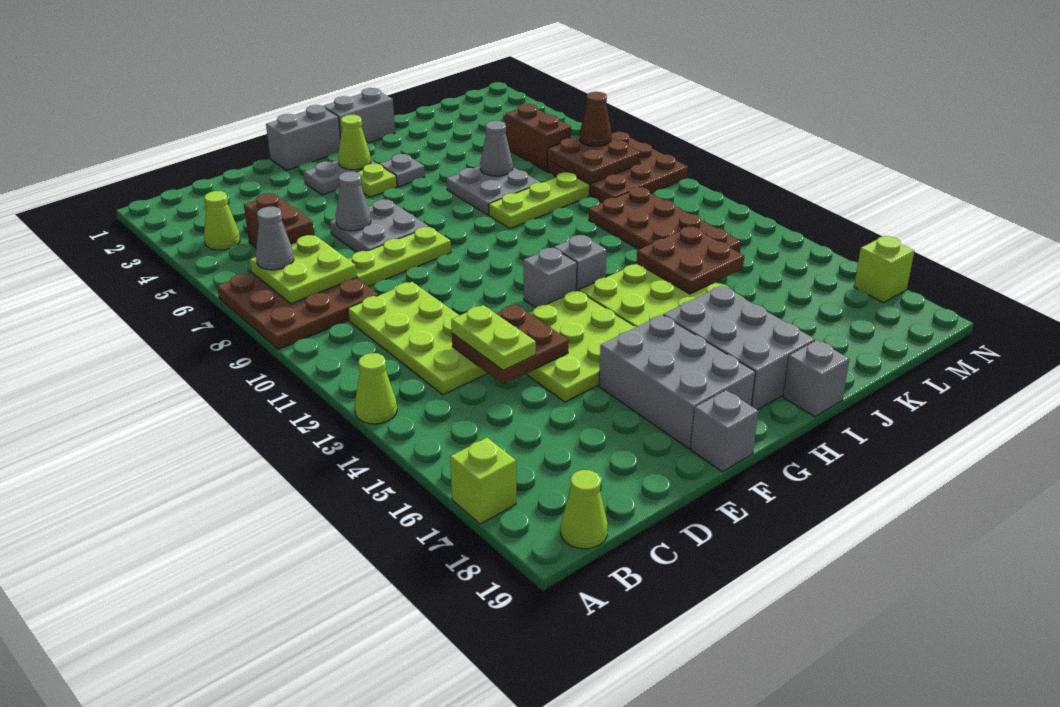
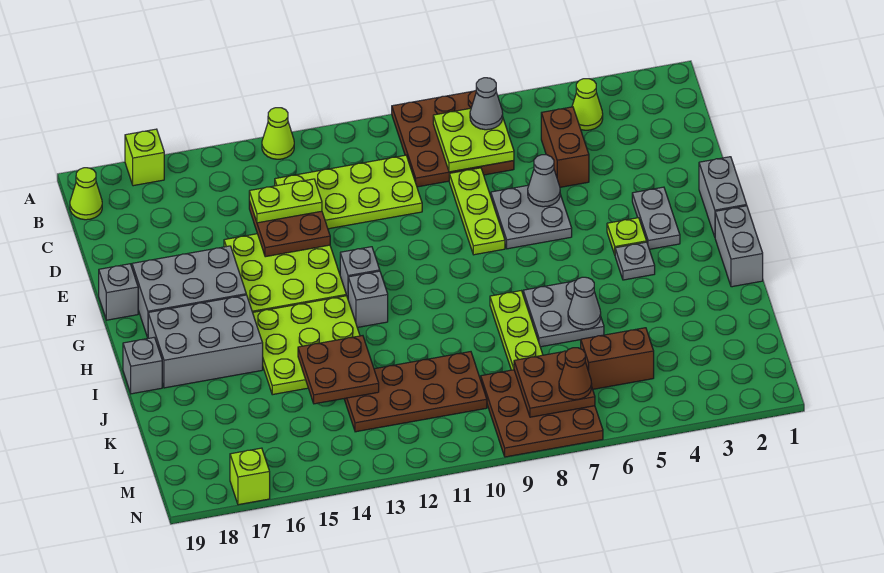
brown brick C5:C6 level 1 -> brown brick C5:D5 level 1
lime cone G3 level 2 -> none

